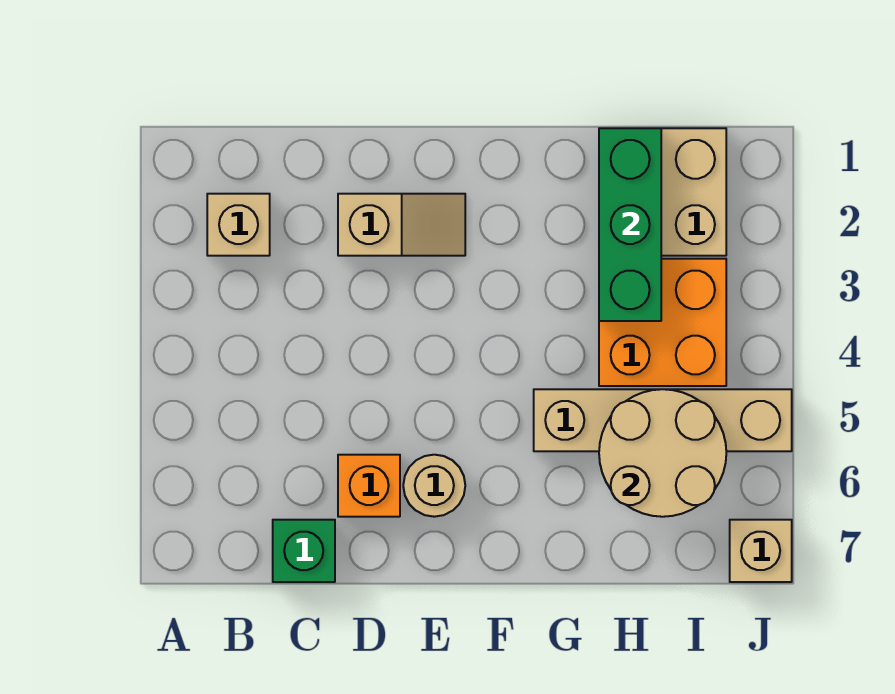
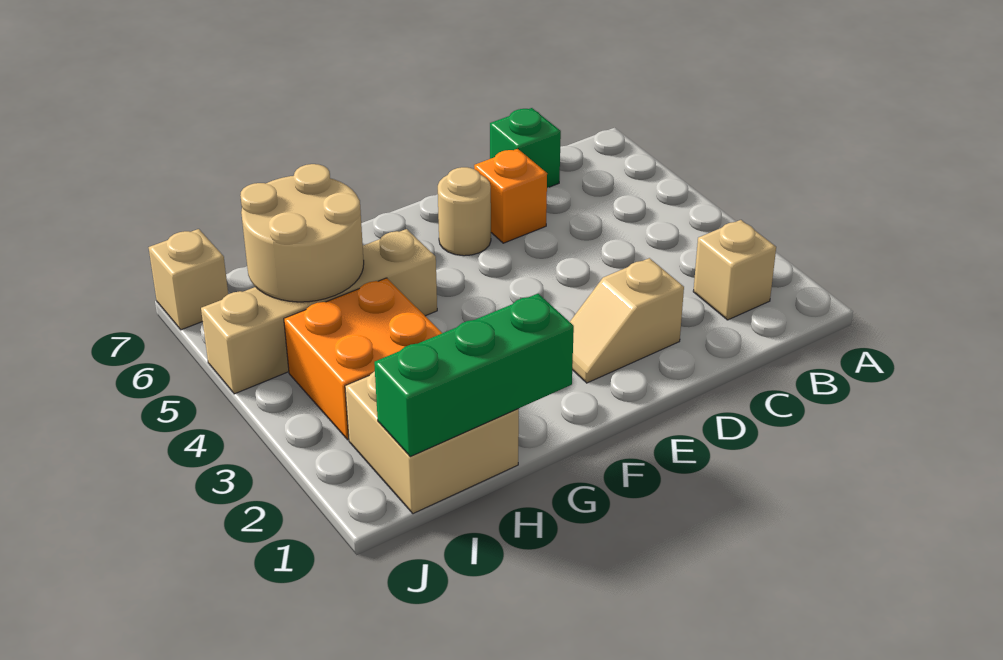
green brick H1:H3 level 2 -> green brick G1:I1 level 2

